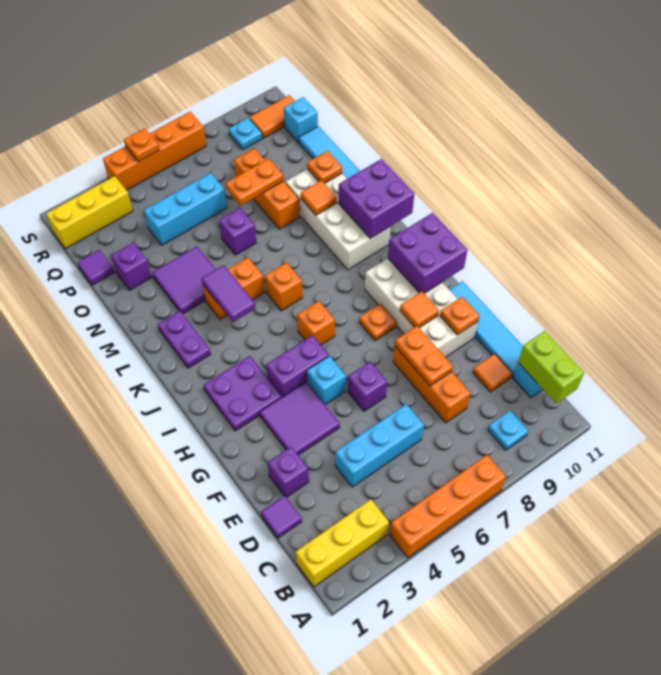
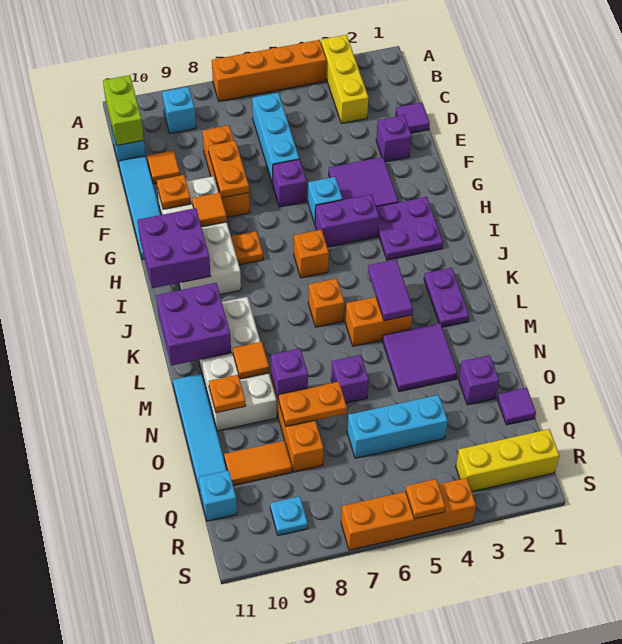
yellow brick B1:B3 level 1 -> yellow brick A3:C3 level 1
cyan plate B9 level 1 -> cyan brick B9 level 1
cyan brick D4:D6 level 1 -> cyan brick C6:E6 level 1
none -> purple brick N8 level 2
orange tile R10:R11 level 1 -> orange tile P9:P10 level 1

